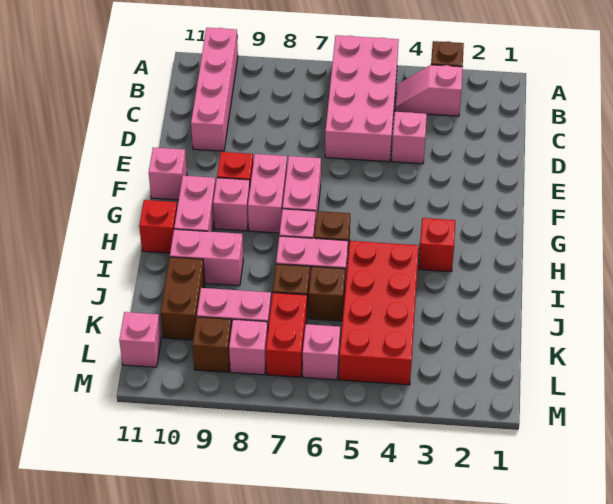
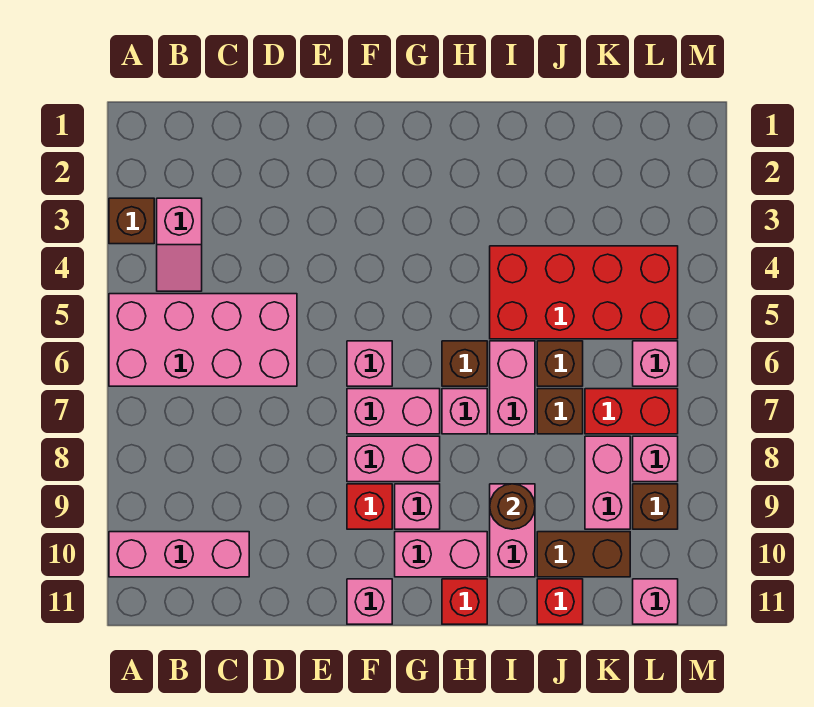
pink brick A10:D10 level 1 -> pink brick A10:C10 level 1
pink brick D4 level 1 -> pink brick F6 level 1
red brick H3 level 1 -> red brick J11 level 1
none -> brown round brick I9 level 2

